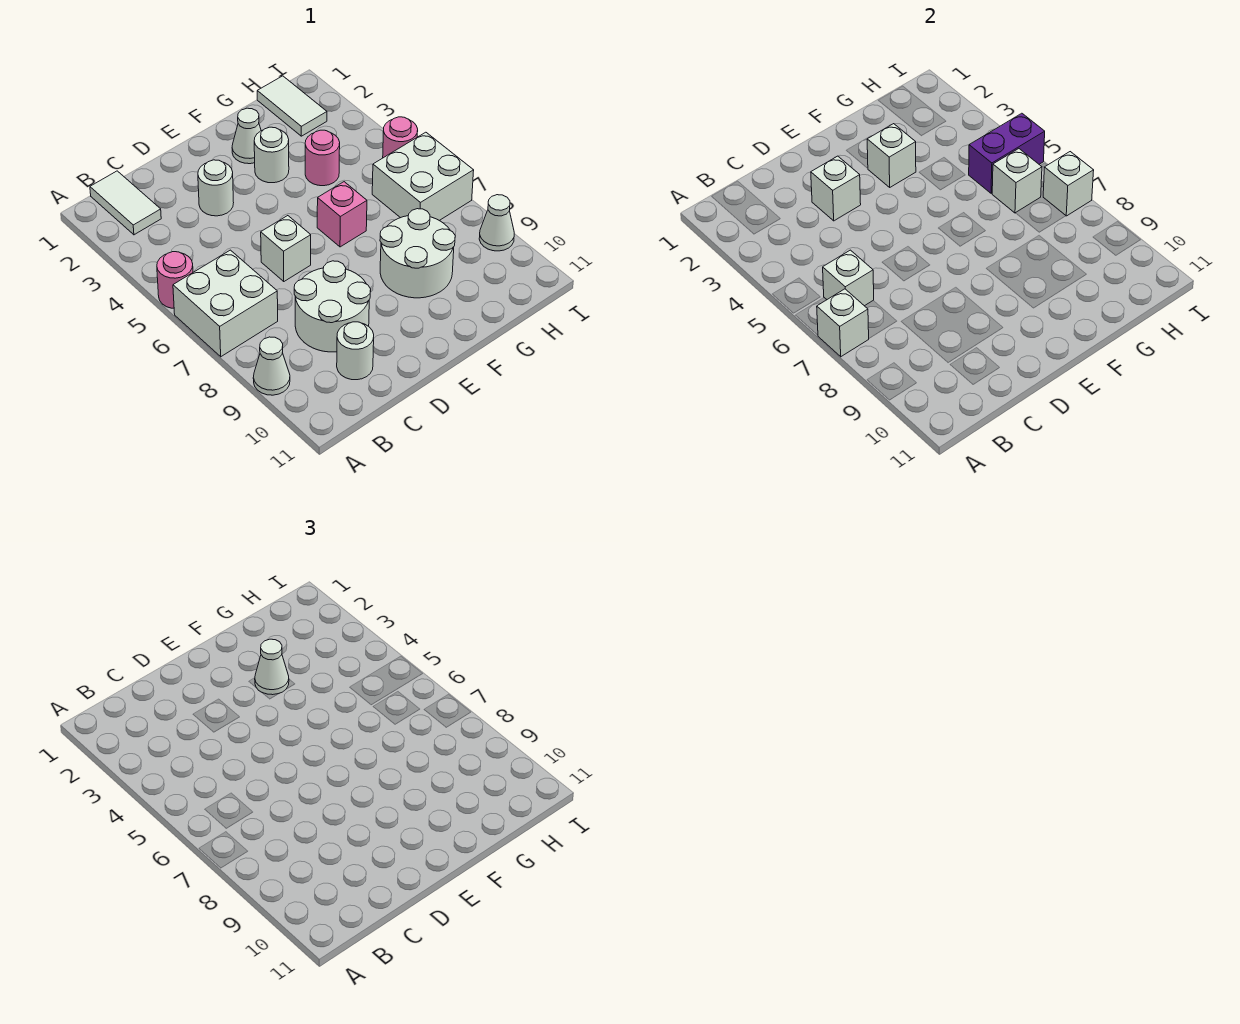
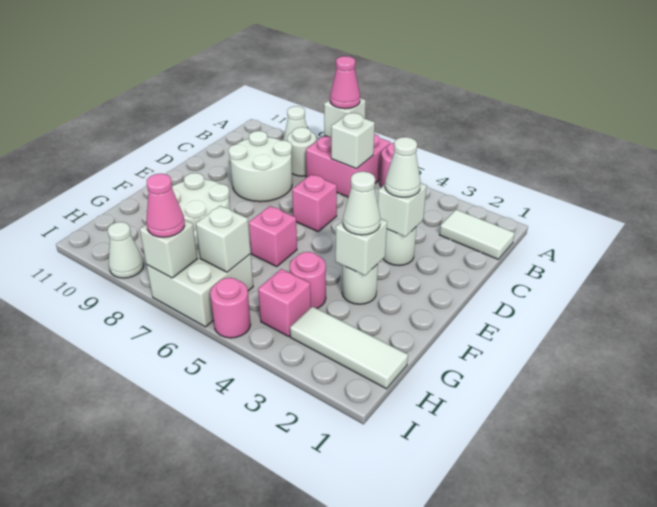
white brick A6:B7 level 1 -> pink brick A6:B7 level 1
none -> pink cone A7 level 3
white round brick C10 level 1 -> white round brick B8 level 1
white brick D6 level 1 -> pink brick D6 level 1
white cone F2 level 1 -> white cone D3 level 3
white tile H1:H2 level 1 -> white tile H1:H3 level 1
none -> pink brick H4 level 1
purple brick H5:I5 level 2 -> none
none -> pink cone I7 level 3

